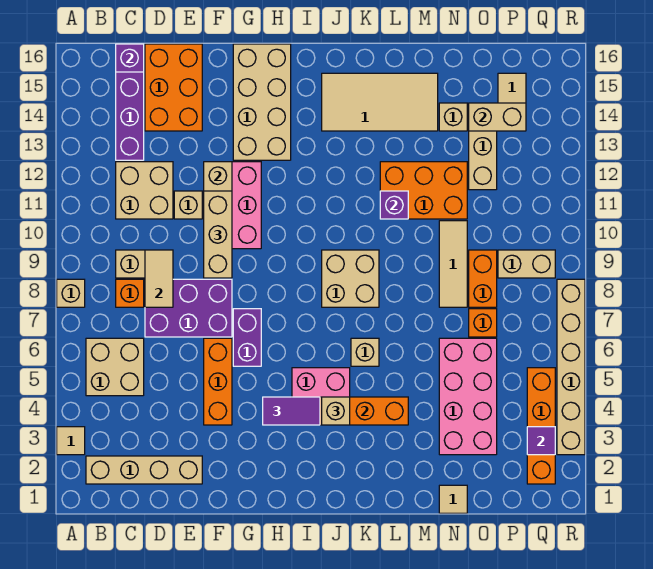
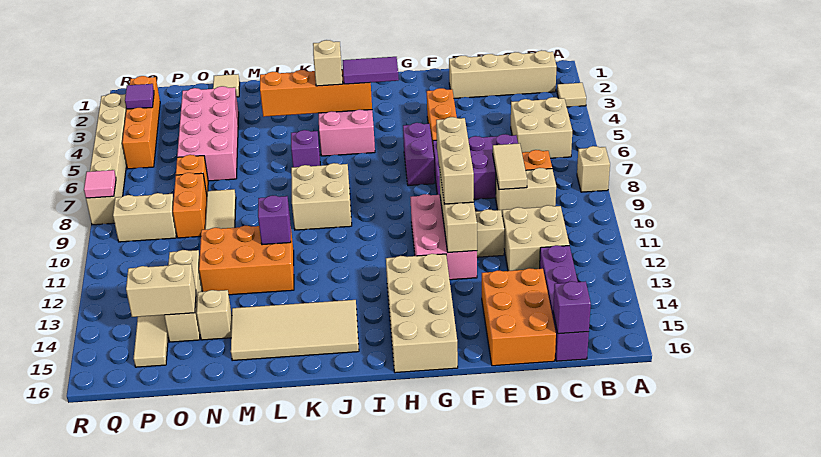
tan brick K6 level 1 -> purple brick K6 level 1
none -> pink tile R8 level 2

